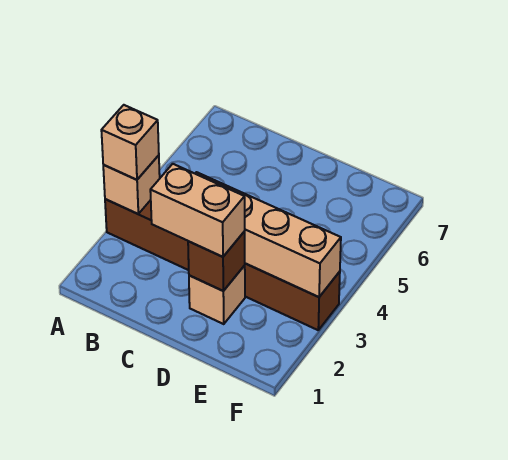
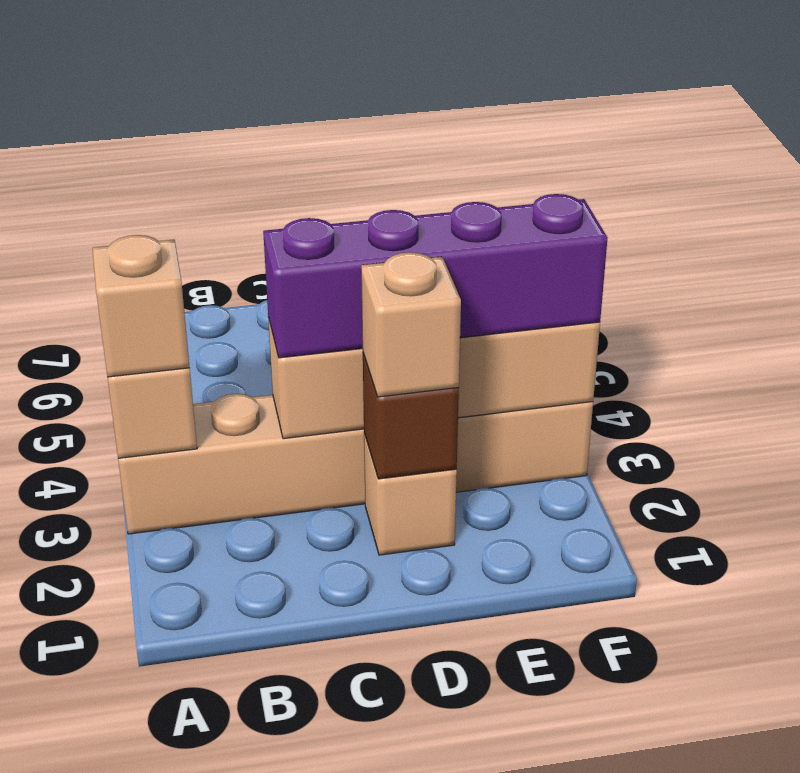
brown brick A3:F3 level 1 -> tan brick A3:F3 level 1
tan brick C2:D2 level 3 -> tan brick D2 level 3
none -> purple brick C3:F3 level 3

